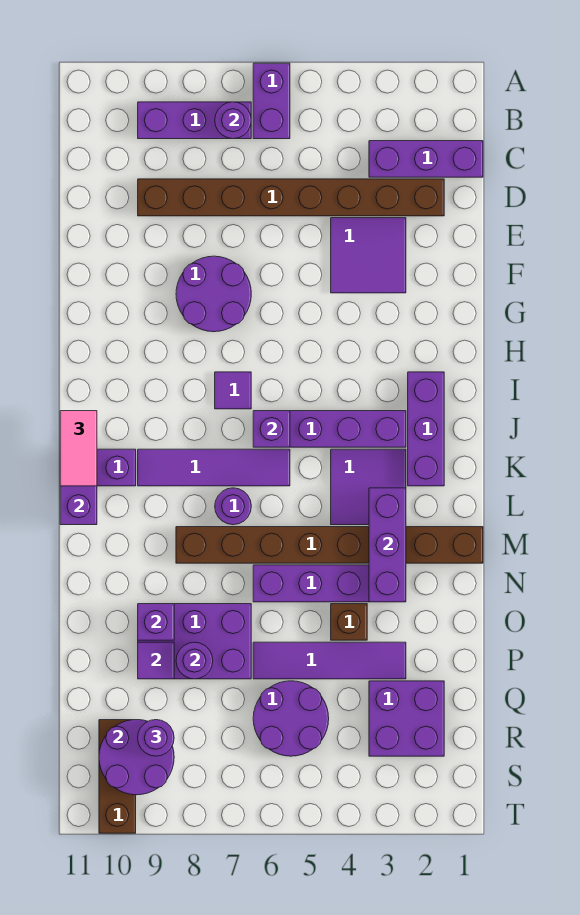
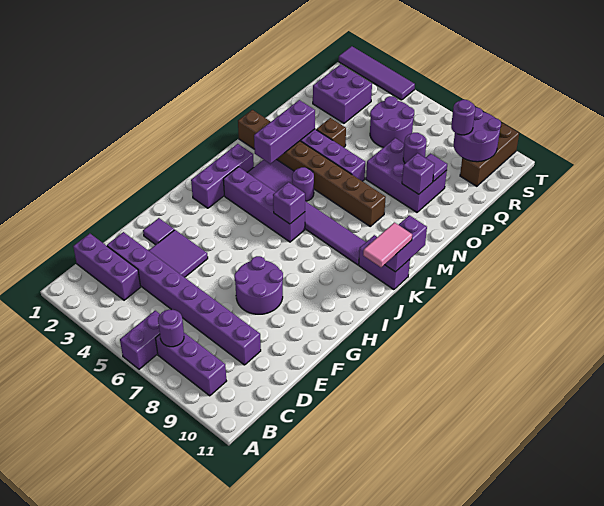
brown brick D2:D9 level 1 -> purple brick D2:D9 level 1
purple tile I7 level 1 -> purple tile F2 level 1
purple round brick L7 level 1 -> purple round brick L5 level 1
purple tile P3:P6 level 1 -> purple tile T1:T4 level 1

